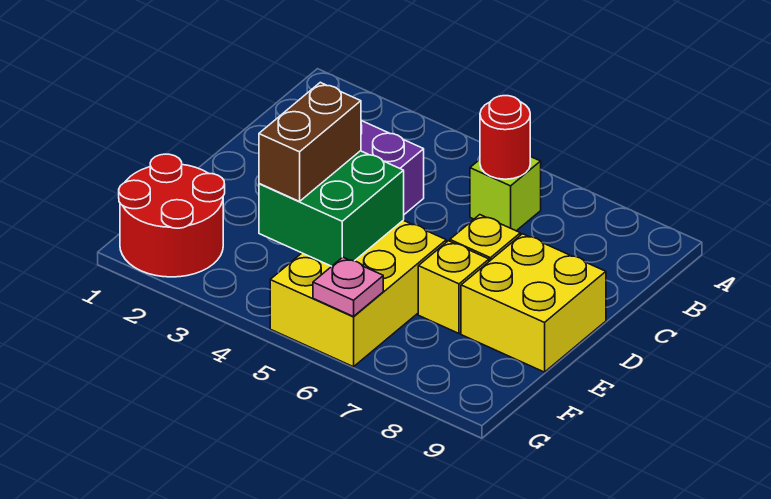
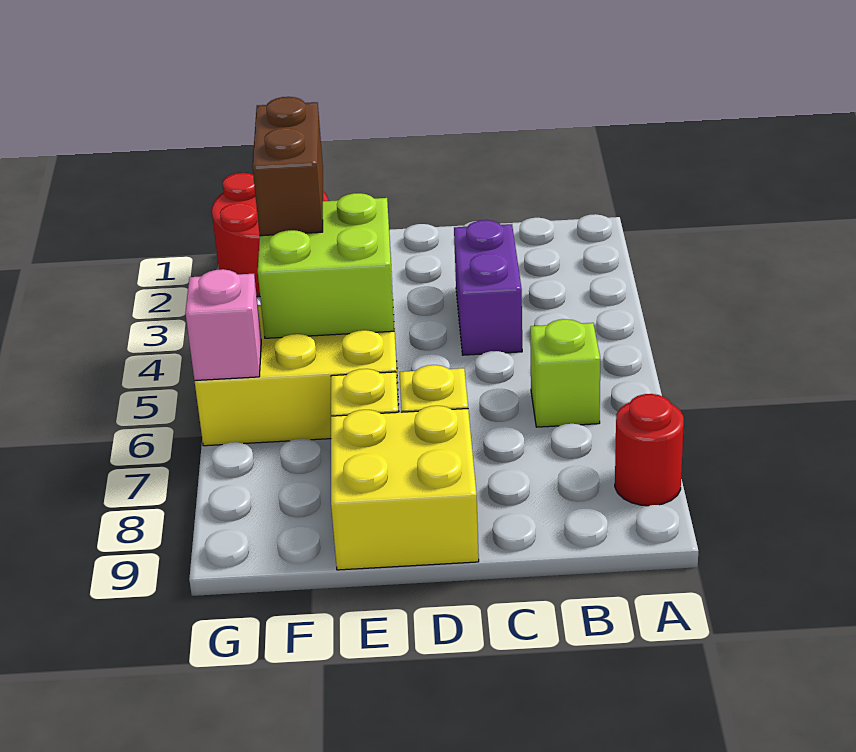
red round brick B6 level 2 -> red round brick A8 level 1
green brick E4:F5 level 2 -> lime brick E4:F5 level 2
brown brick E4:F4 level 3 -> brown brick F3:F4 level 3
pink plate G6 level 2 -> pink brick G6 level 2

